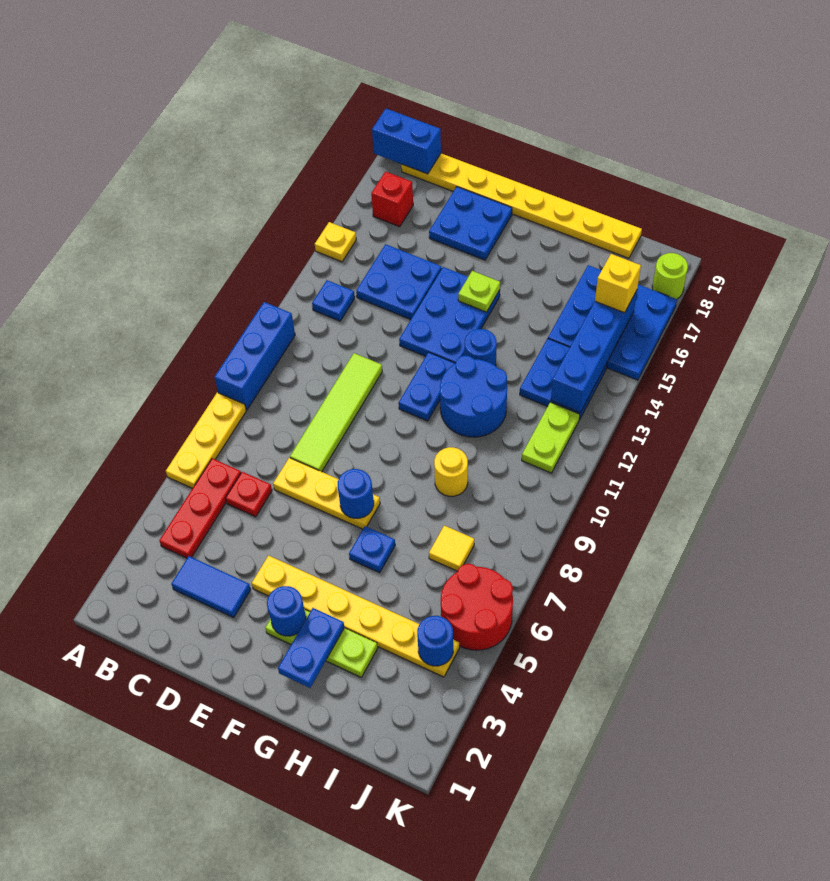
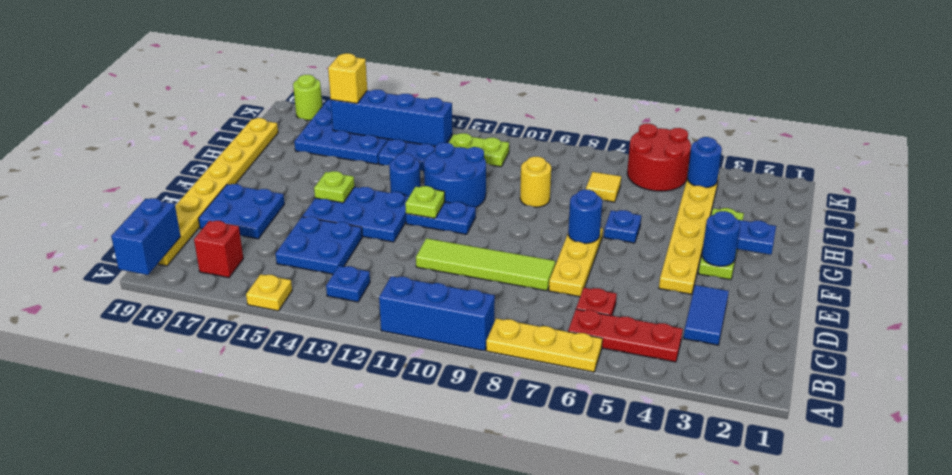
none -> lime plate F12 level 2

